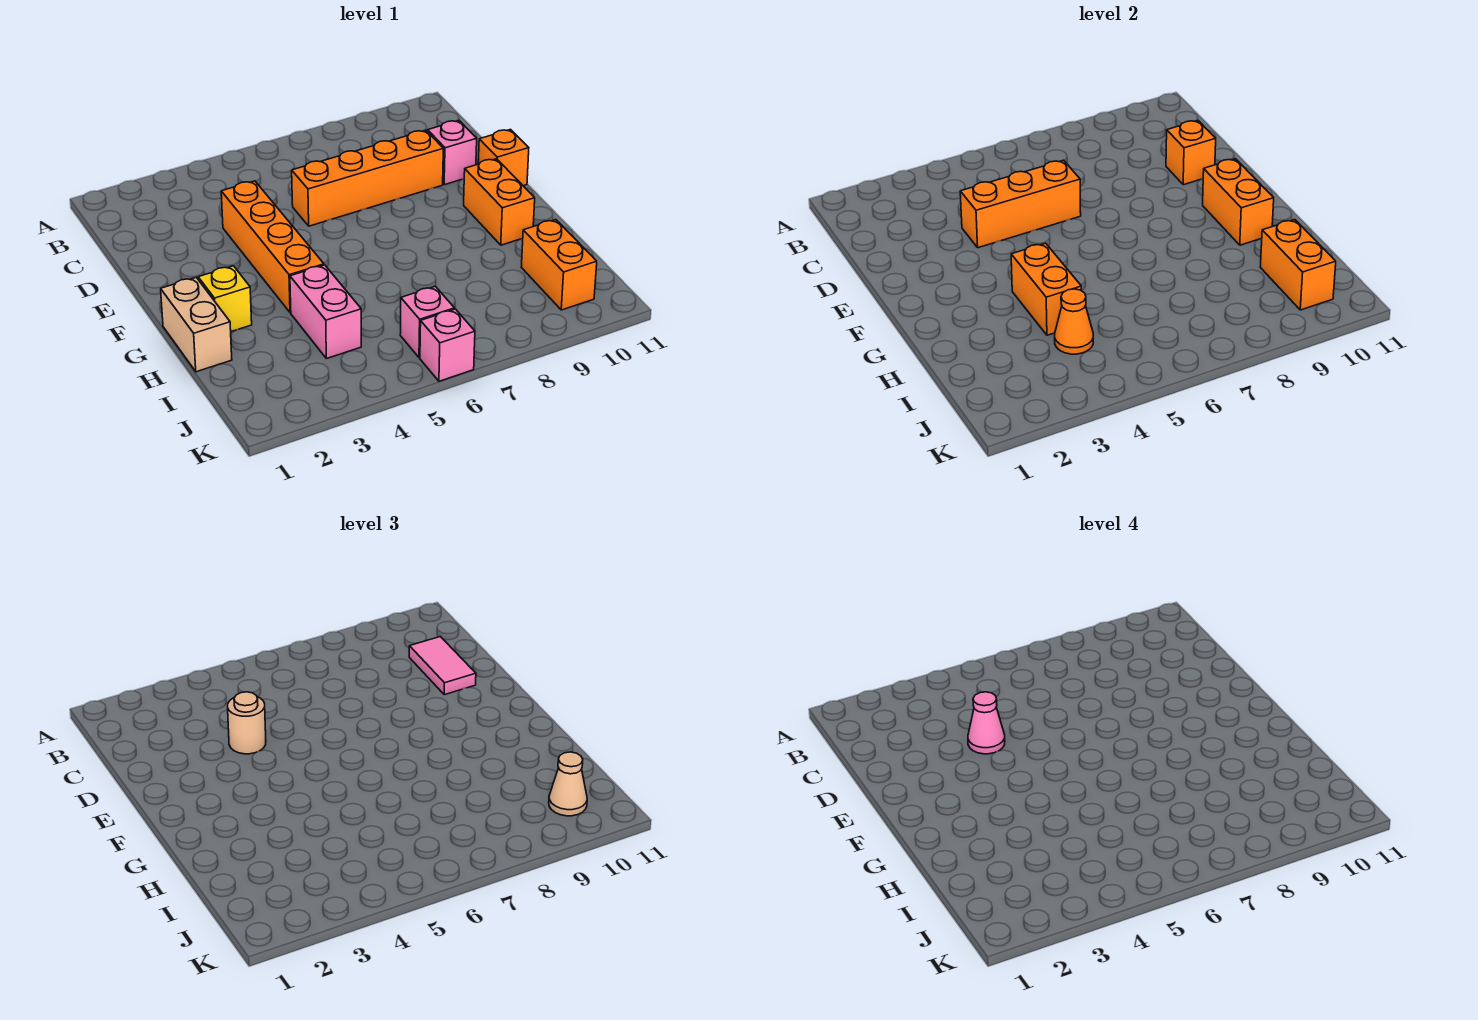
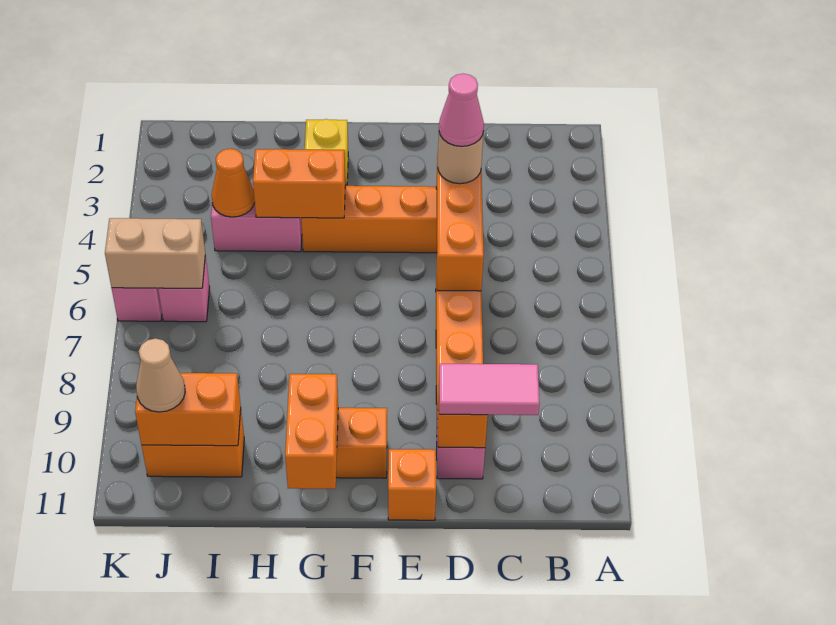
orange brick F10:G10 level 2 -> orange brick G10:G11 level 2
tan brick G1:H1 level 1 -> tan brick J6:K6 level 2

